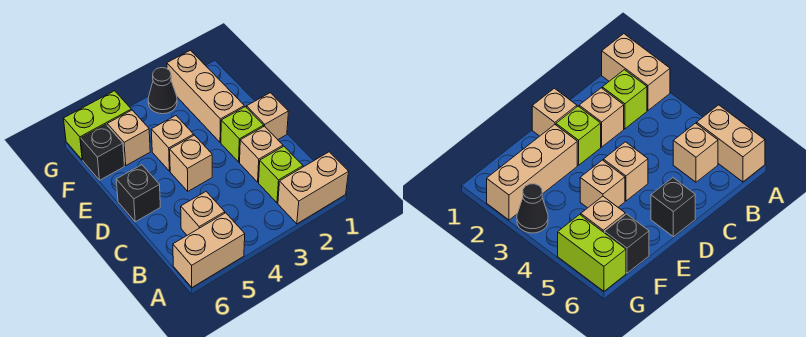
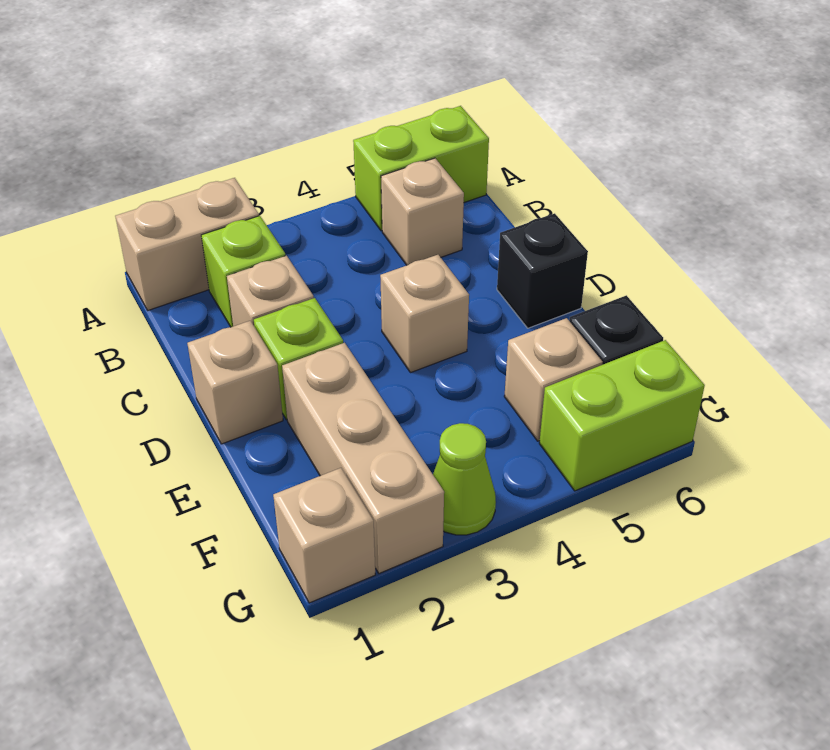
tan brick A5:A6 level 1 -> lime brick A5:A6 level 1
tan brick E4 level 1 -> tan brick G1 level 1
black cone G3 level 1 -> lime cone G3 level 1

